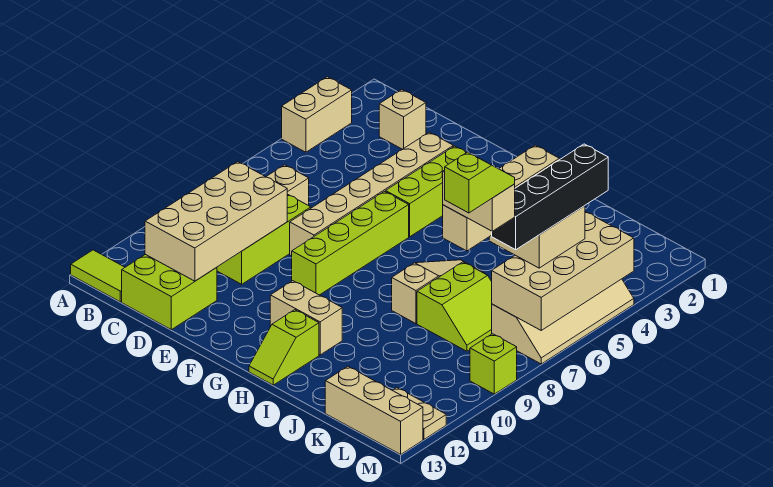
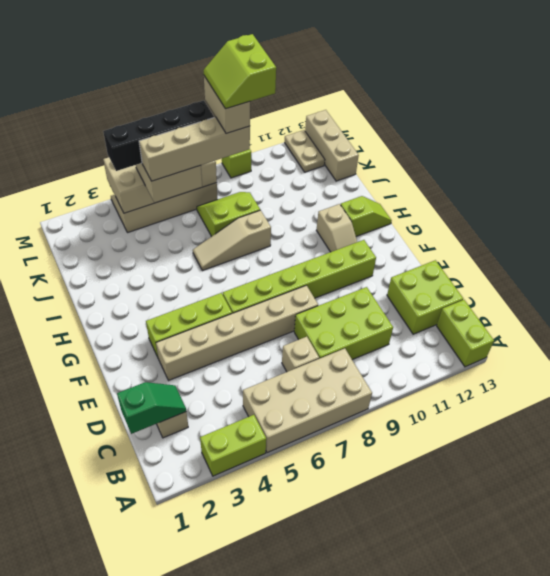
tan brick A3:A4 level 1 -> lime brick A3:A4 level 1
lime tile A13:B13 level 1 -> lime brick A13:B13 level 1
none -> green slope C1:C2 level 2 top 1
tan brick C9:D12 level 2 -> tan brick A5:B8 level 1
lime brick F6:F9 level 1 -> lime brick F6:F11 level 1
tan brick G11:H11 level 1 -> tan slope G11:H11 level 1 top H
lime slope L8:L9 level 6 top 9 -> lime slope K8:L9 level 6 top 9

